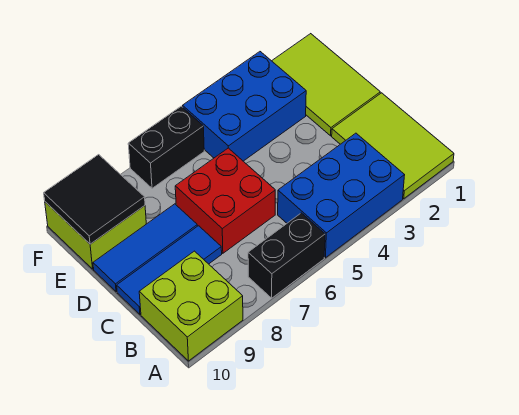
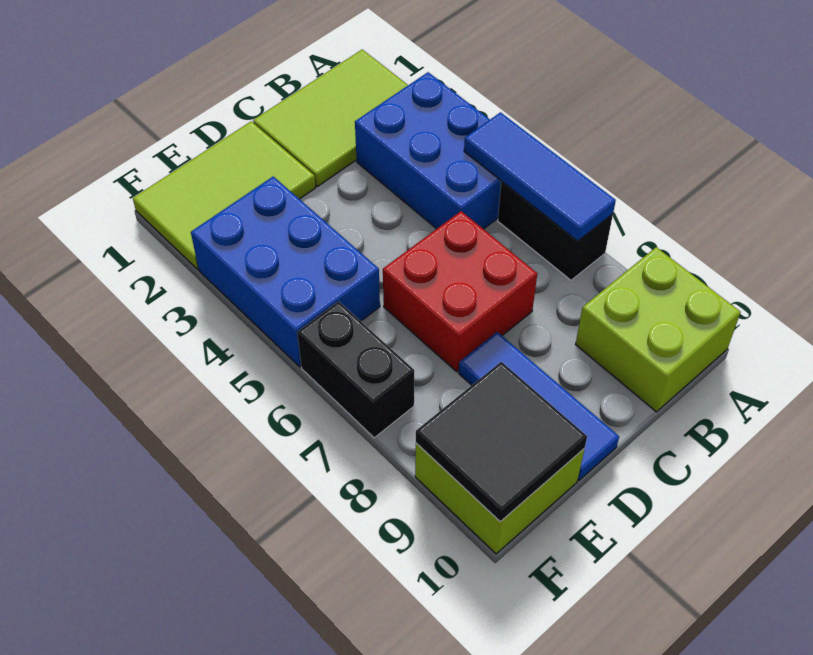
blue tile C8:C10 level 1 -> blue tile A5:A7 level 2

